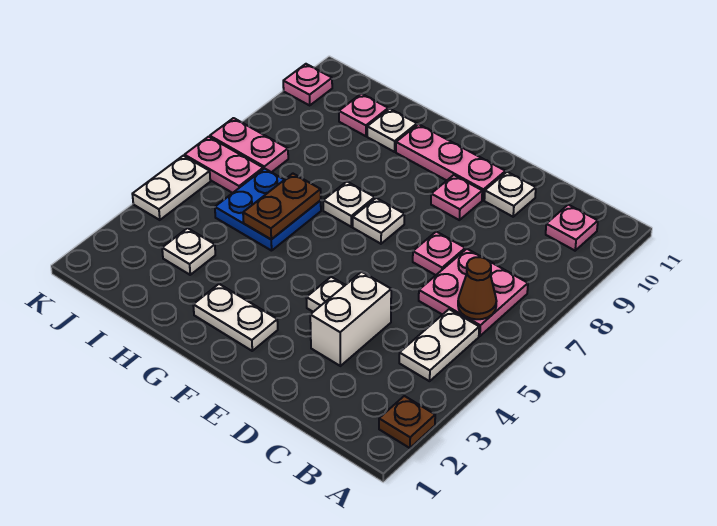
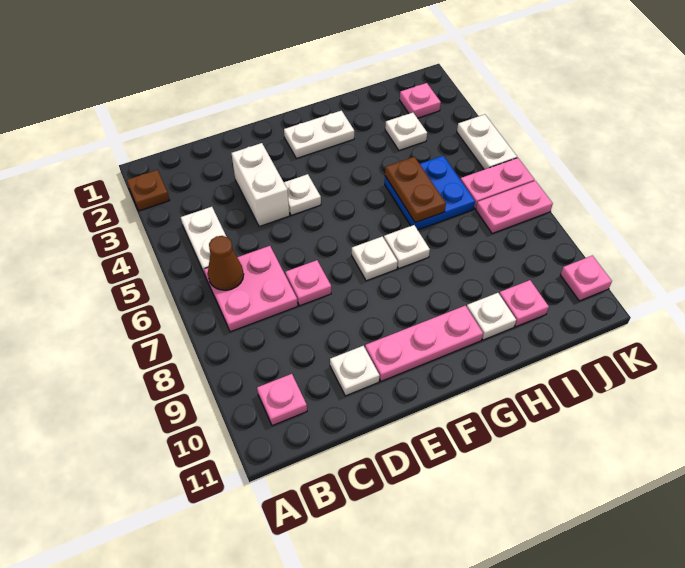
pink plate E9 level 1 -> pink plate J2 level 1

